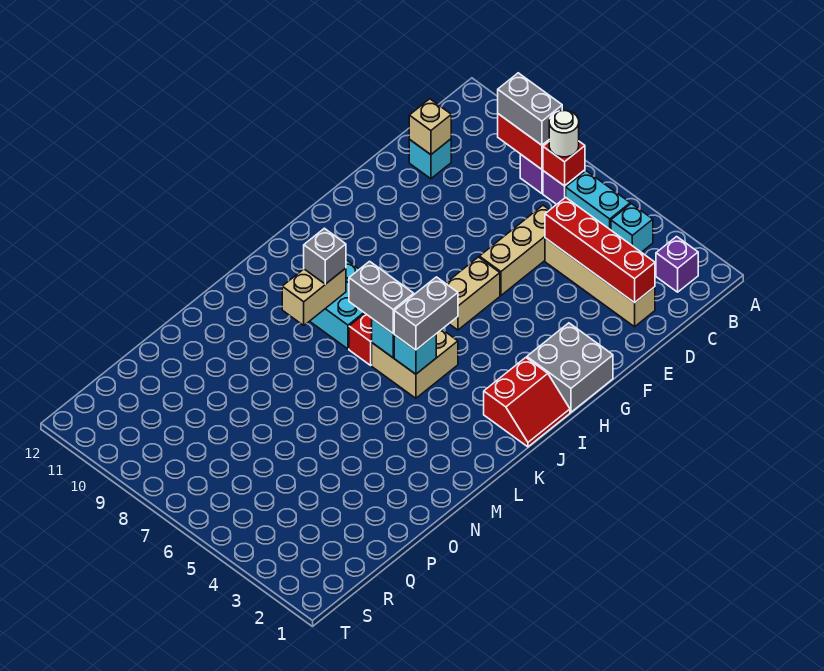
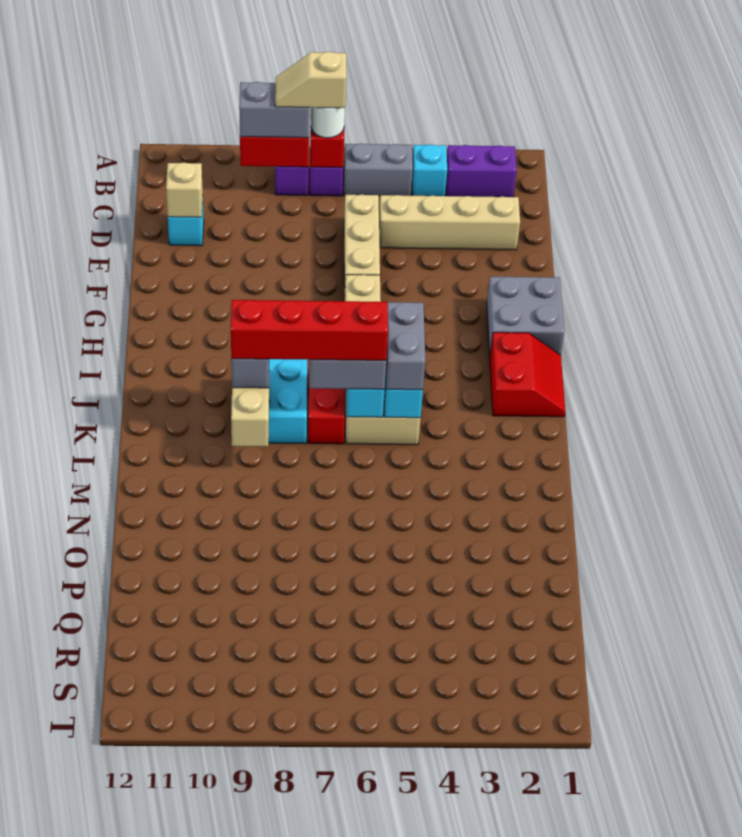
purple brick B2 level 1 -> purple brick B2:B3 level 1
cyan brick B5:B6 level 1 -> grey brick B5:B6 level 1
none -> tan slope B7:B8 level 4 top 7
red brick D2:D5 level 2 -> red brick K6:K9 level 4

